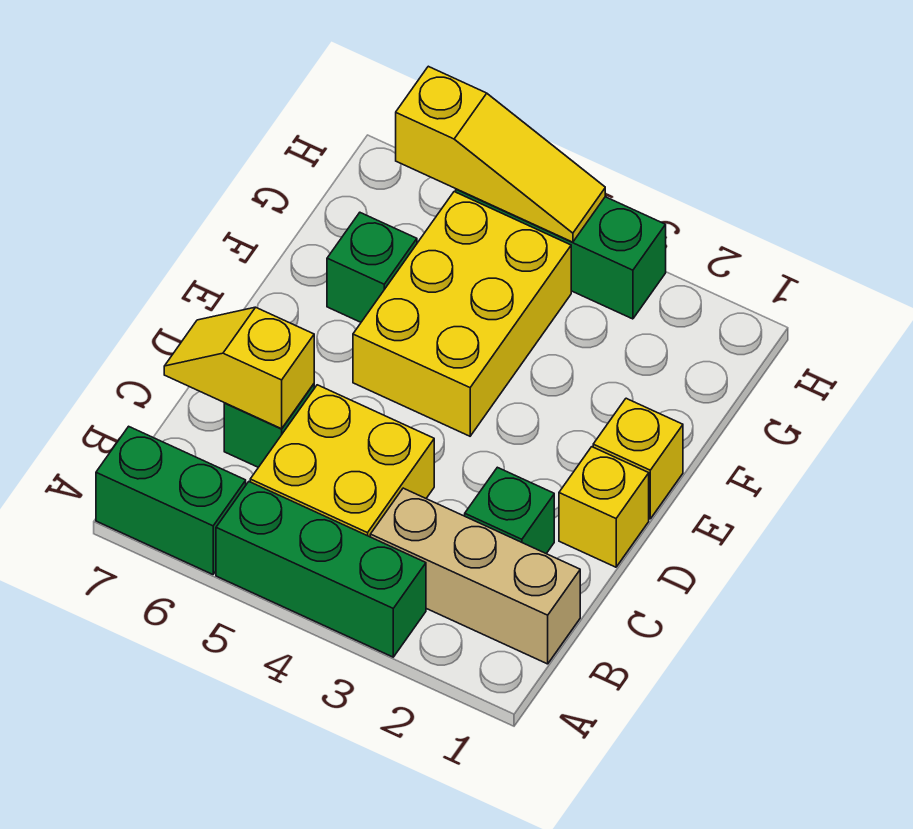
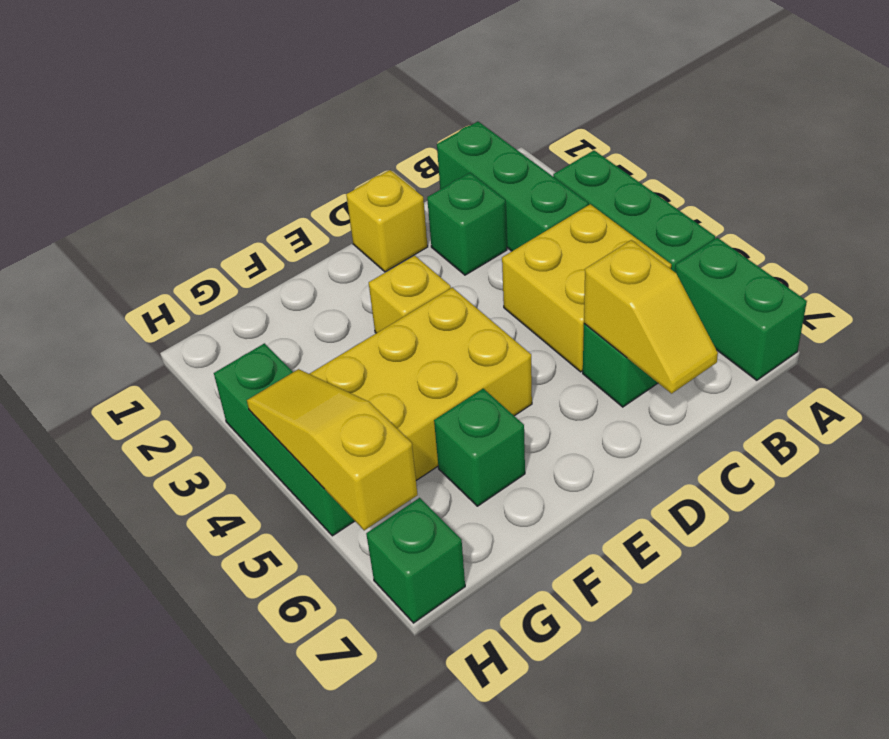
tan brick B1:B3 level 1 -> green brick B1:B3 level 1
yellow brick E1 level 1 -> yellow brick E3 level 1
none -> green brick H7 level 1

